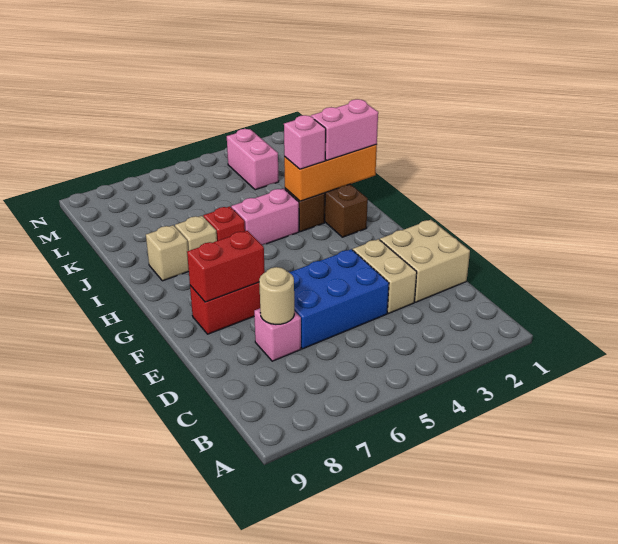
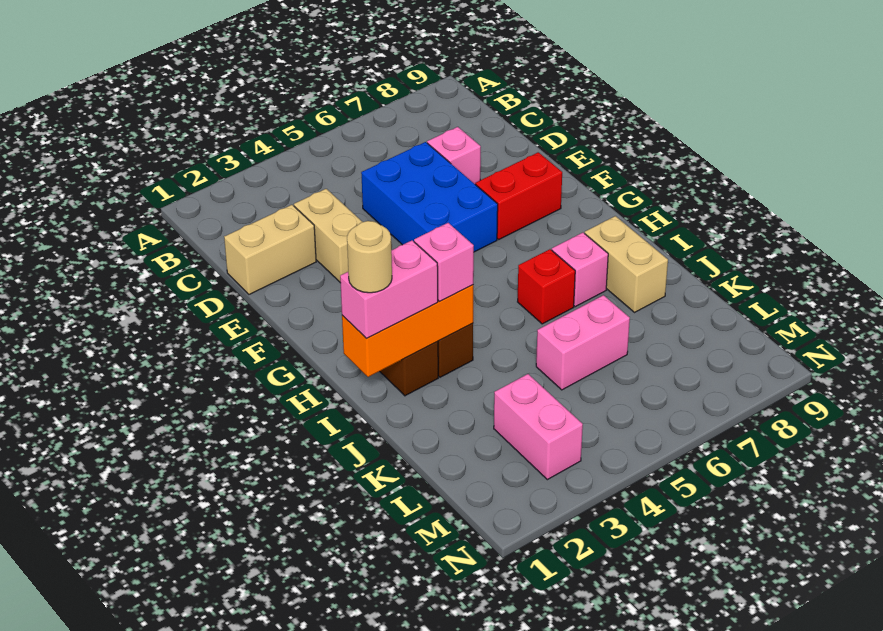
tan brick D1:E2 level 1 -> tan brick D1:D2 level 1
blue brick D4:E6 level 1 -> blue brick D5:F6 level 1
tan round brick D7 level 2 -> tan round brick I1 level 4
red brick F7:F8 level 2 -> none
pink brick I4:I5 level 1 -> pink brick K5:K6 level 1
tan brick I7 level 1 -> pink brick I7 level 1
tan brick I8 level 1 -> tan brick I8:J8 level 1

